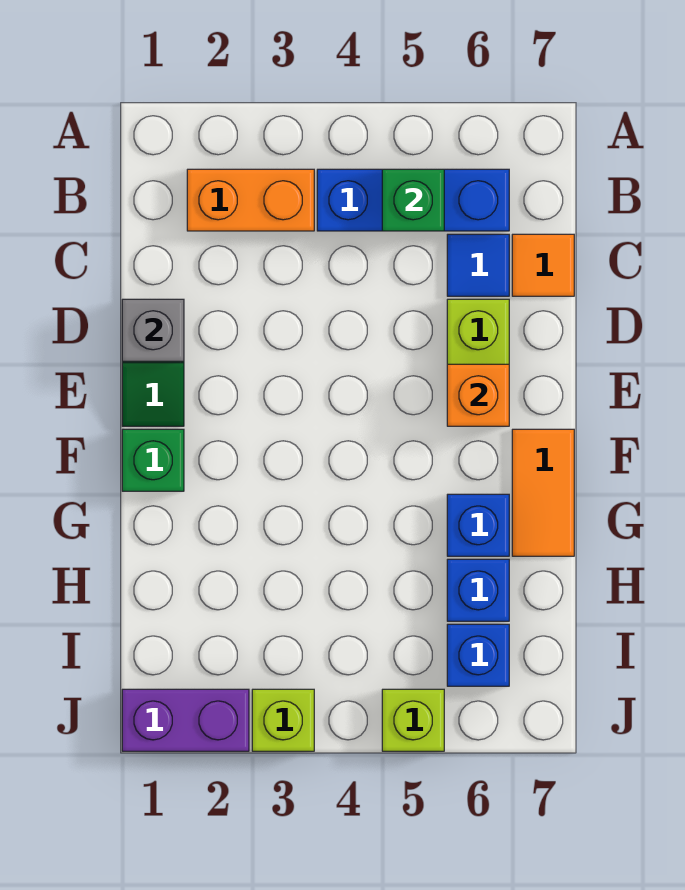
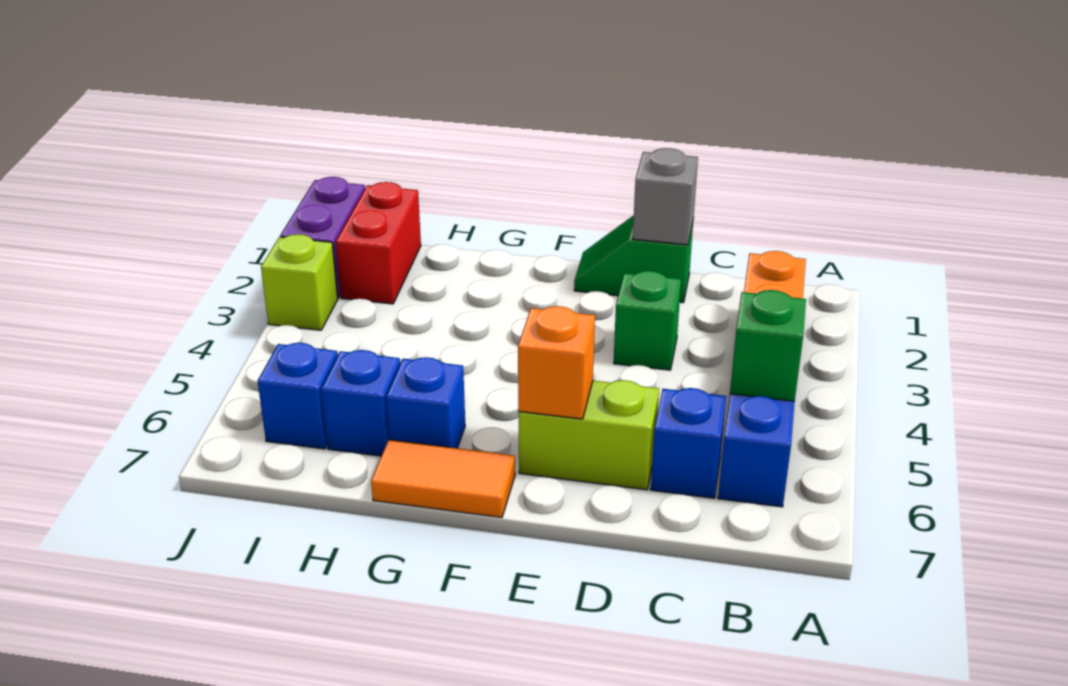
blue tile C6 level 1 -> blue brick C6 level 1
orange tile C7 level 1 -> none
green brick F1 level 1 -> green brick D3 level 1
none -> red brick I1:I2 level 1
lime brick J5 level 1 -> none

